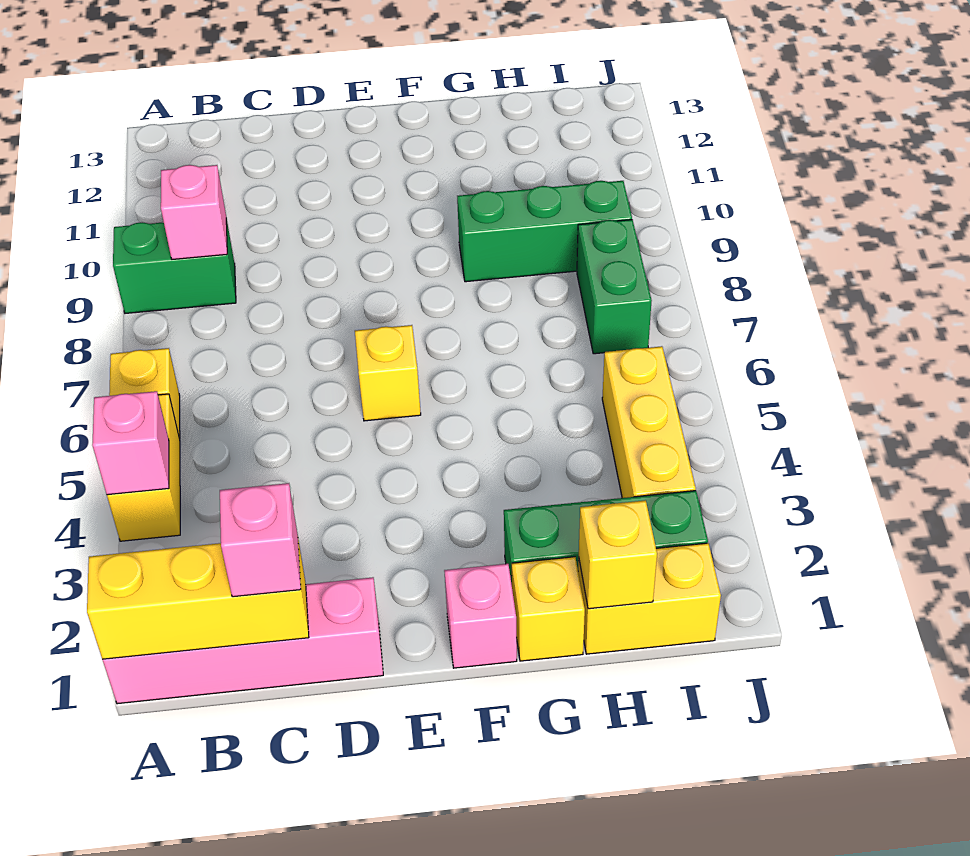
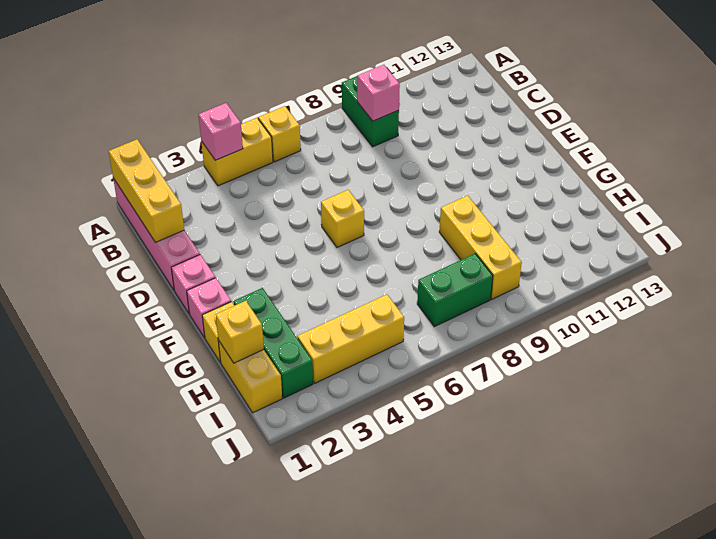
pink brick C1 level 3 -> pink brick E1 level 1
green brick G9:I9 level 1 -> yellow brick G9:I9 level 1

